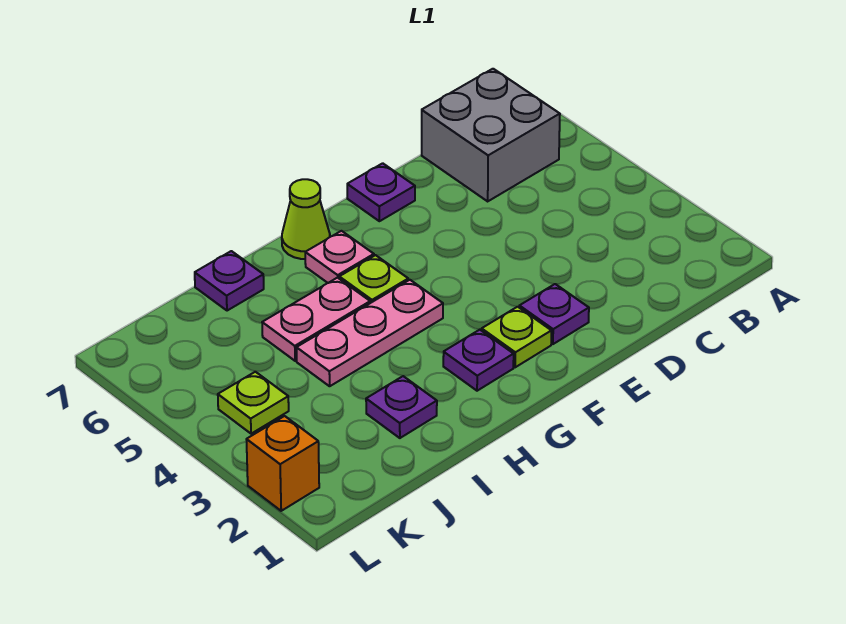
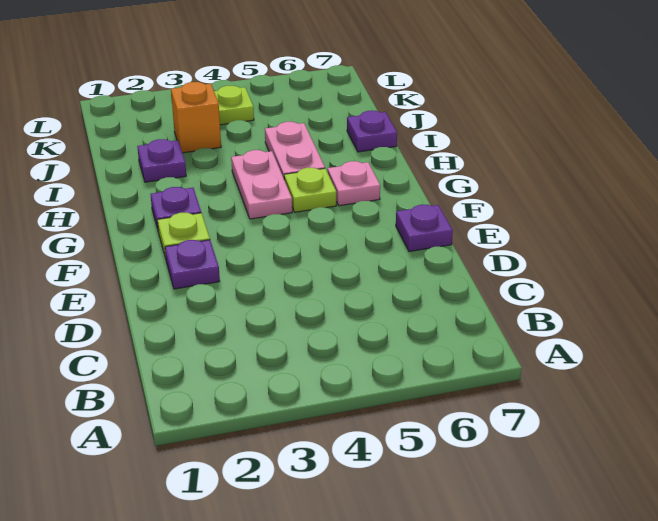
grey brick B6:C7 level 1 -> none
pink plate G4:I4 level 1 -> pink plate G4:H4 level 1
lime cone G7 level 1 -> none
orange brick L2 level 1 -> orange brick J3 level 1

